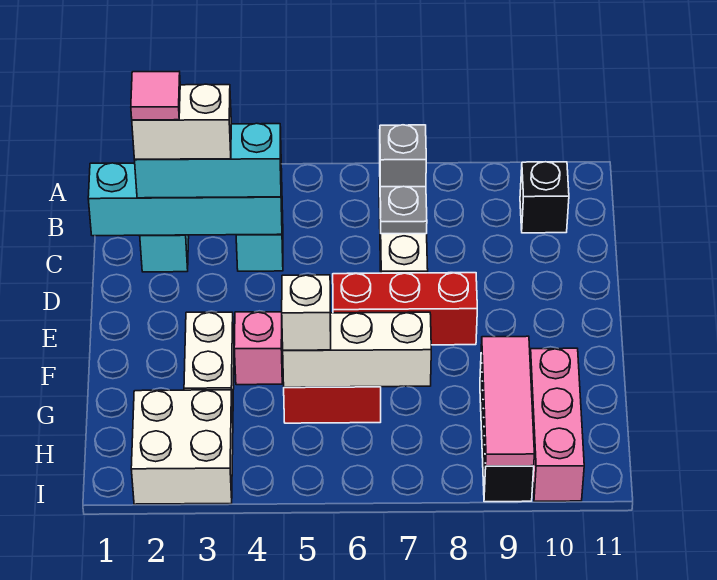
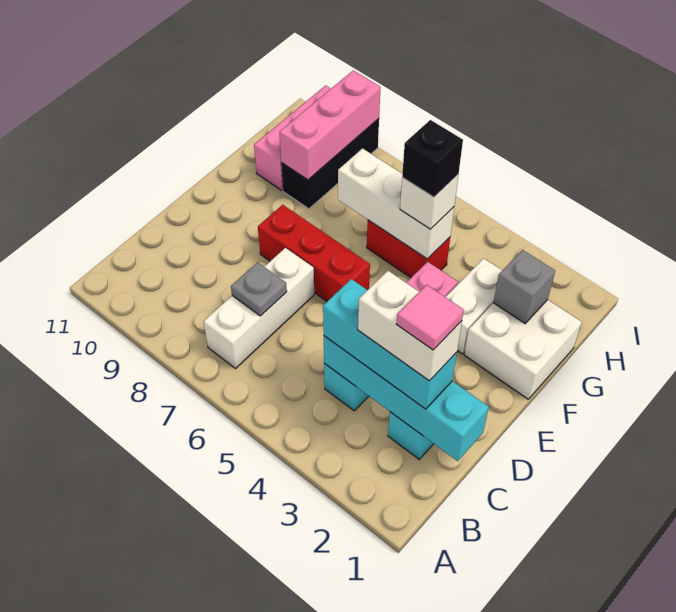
grey brick B7 level 2 -> grey brick G2 level 2
black brick B10 level 1 -> black brick G5 level 4
pink tile G9:I9 level 2 -> pink brick G9:I9 level 2
white brick H2:I3 level 1 -> white brick F1:G2 level 1

